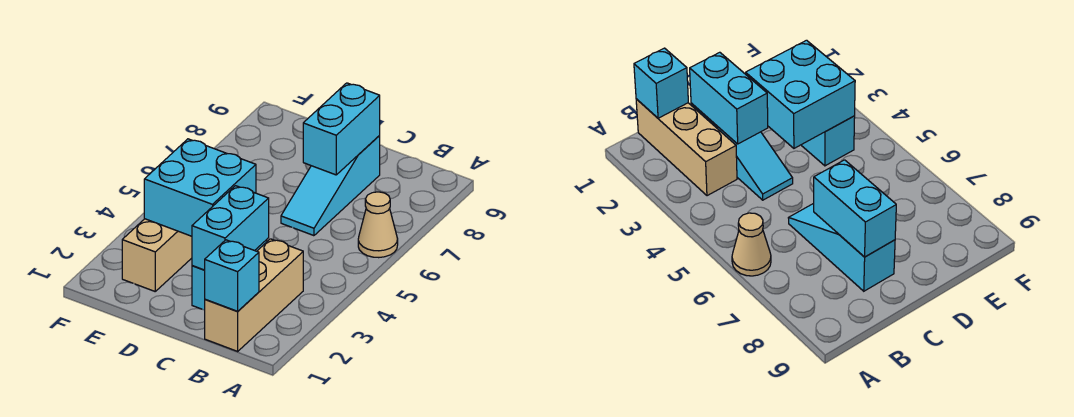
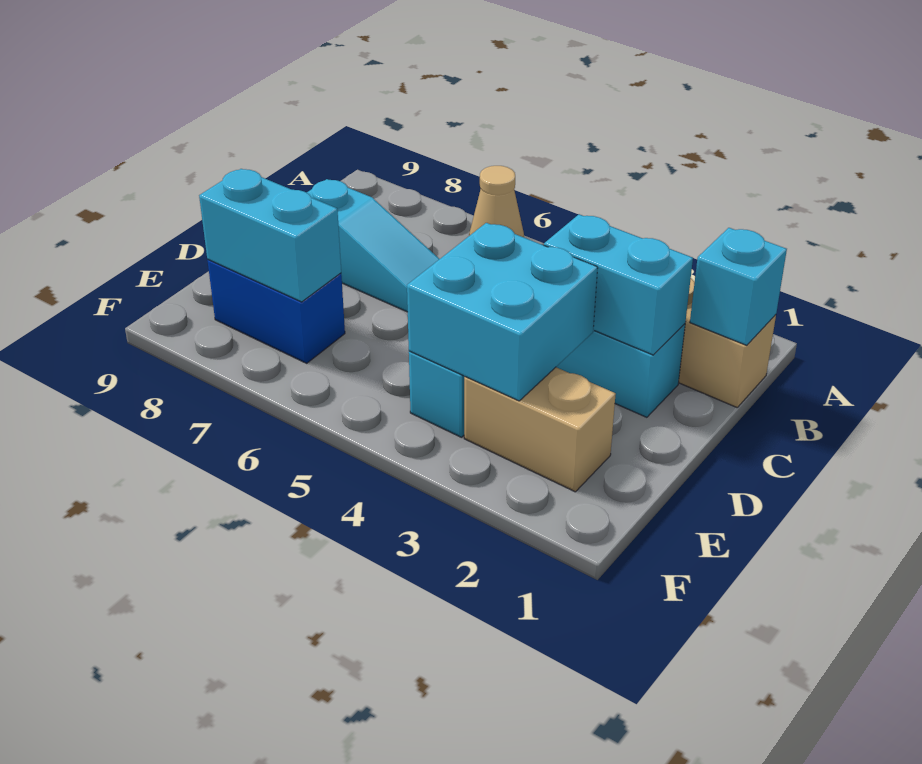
cyan brick C7:C8 level 2 -> cyan brick E7:E8 level 2
none -> blue brick E7:E8 level 1

